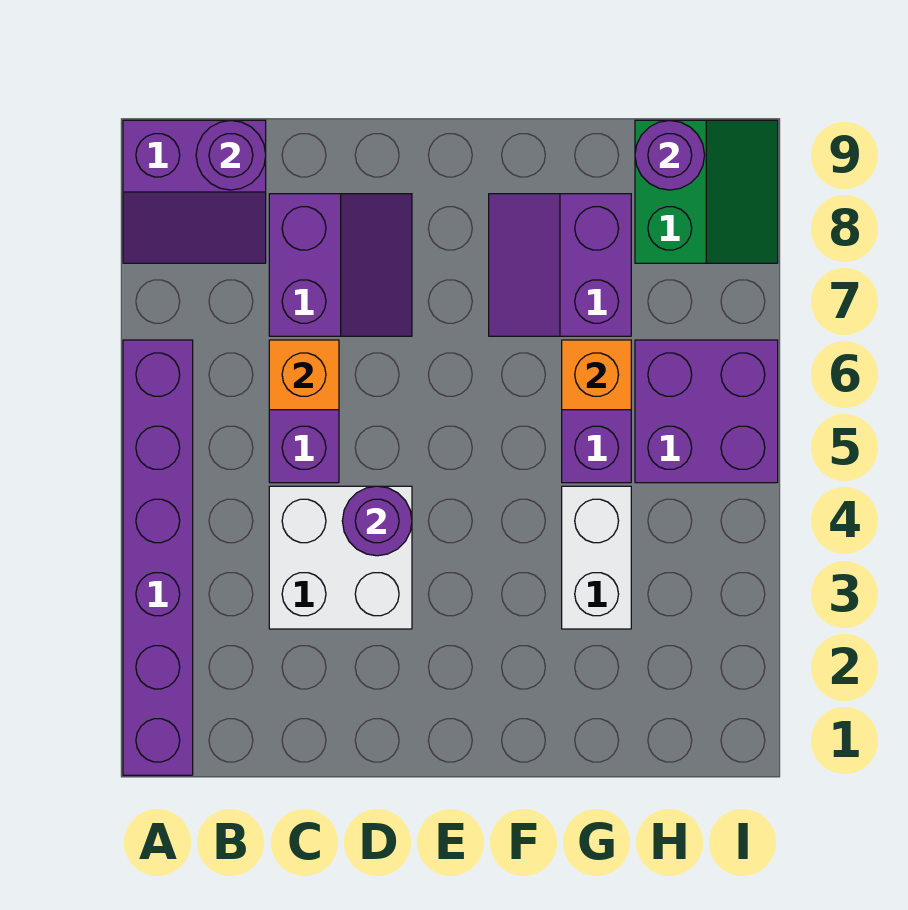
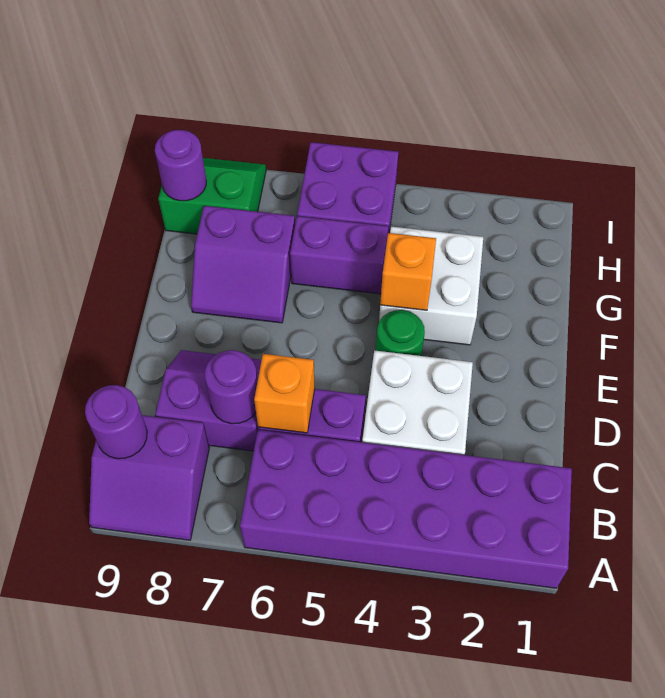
purple brick A1:A6 level 1 -> purple brick A1:B6 level 1
purple slope A8:B9 level 1 top 9 -> purple slope A8:B9 level 1 top B
purple round brick D4 level 2 -> purple round brick C7 level 2
none -> green round brick E4 level 1
white brick G3:G4 level 1 -> white brick F3:G4 level 1
orange brick G6 level 2 -> orange brick F4 level 2

